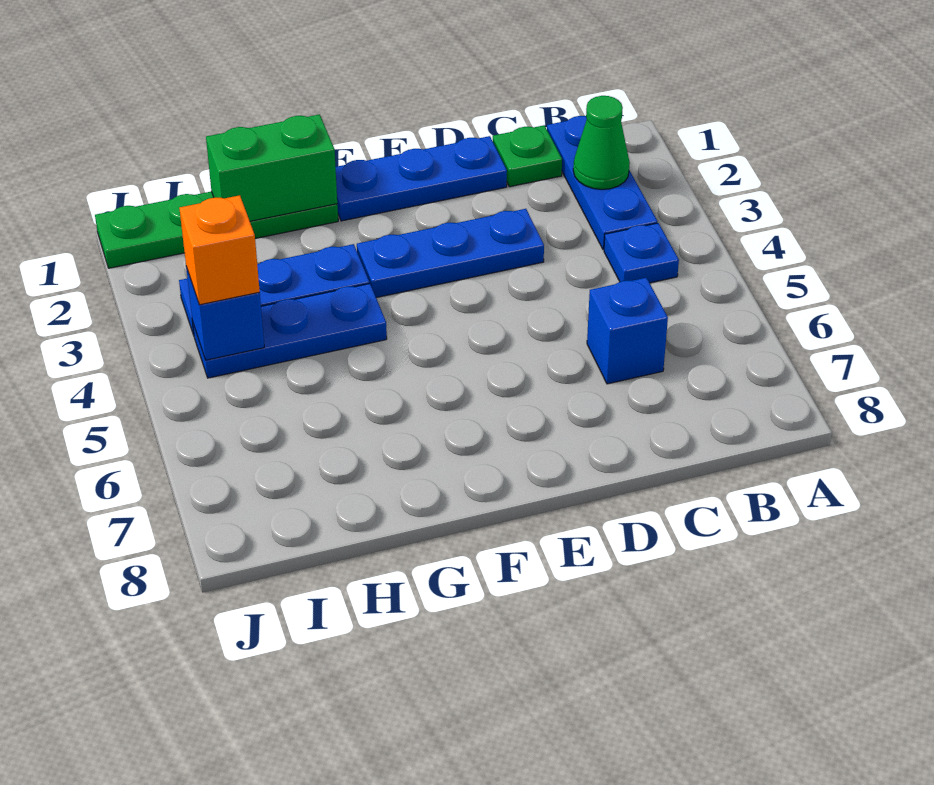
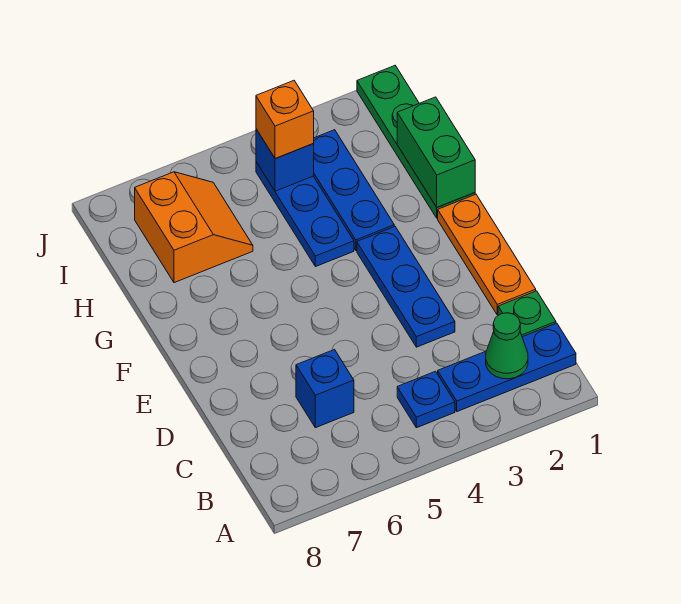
blue plate D1:F1 level 1 -> orange plate D1:F1 level 1
none -> orange slope H6:I7 level 1 top 7

